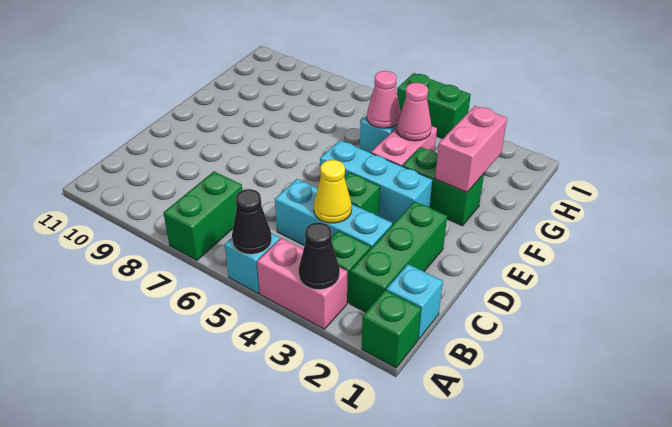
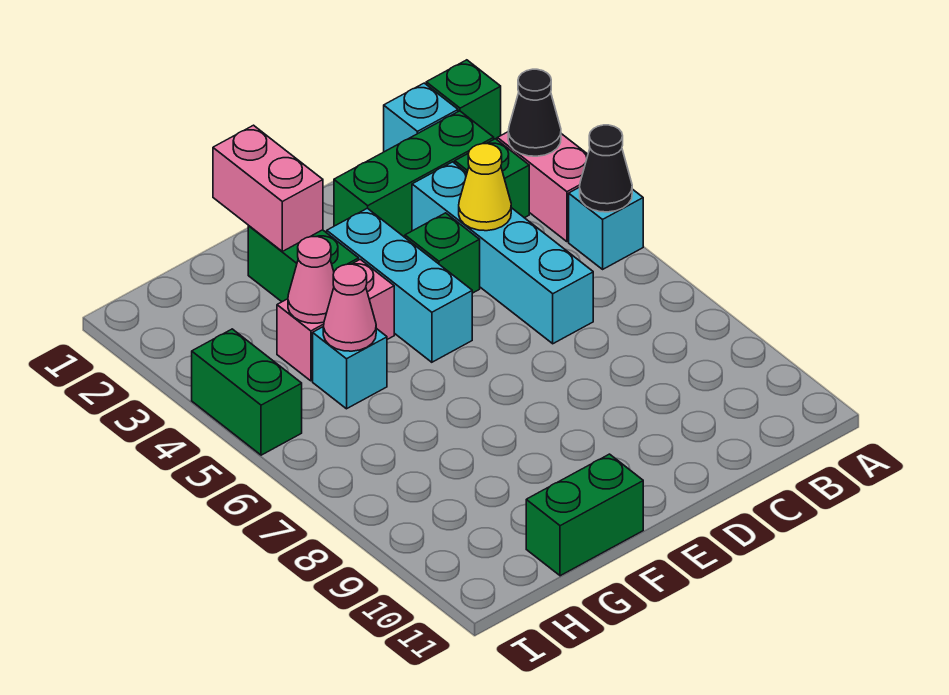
green brick A7:B7 level 1 -> green brick F11:G11 level 1
cyan brick C3:C5 level 1 -> cyan brick C3:C6 level 1
pink brick F2:G2 level 2 -> pink brick F1:F2 level 2

